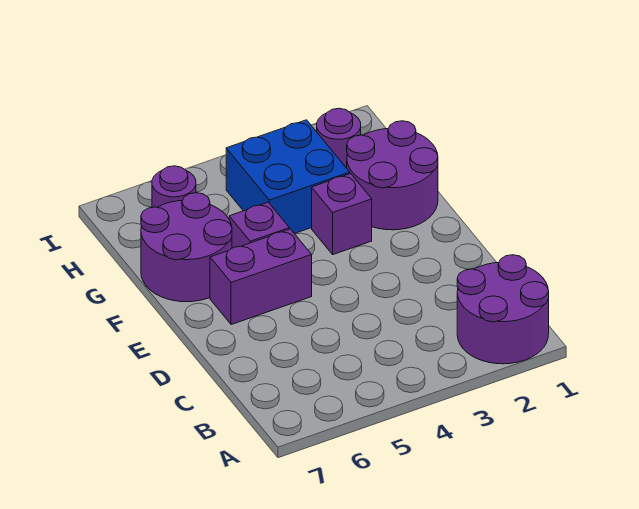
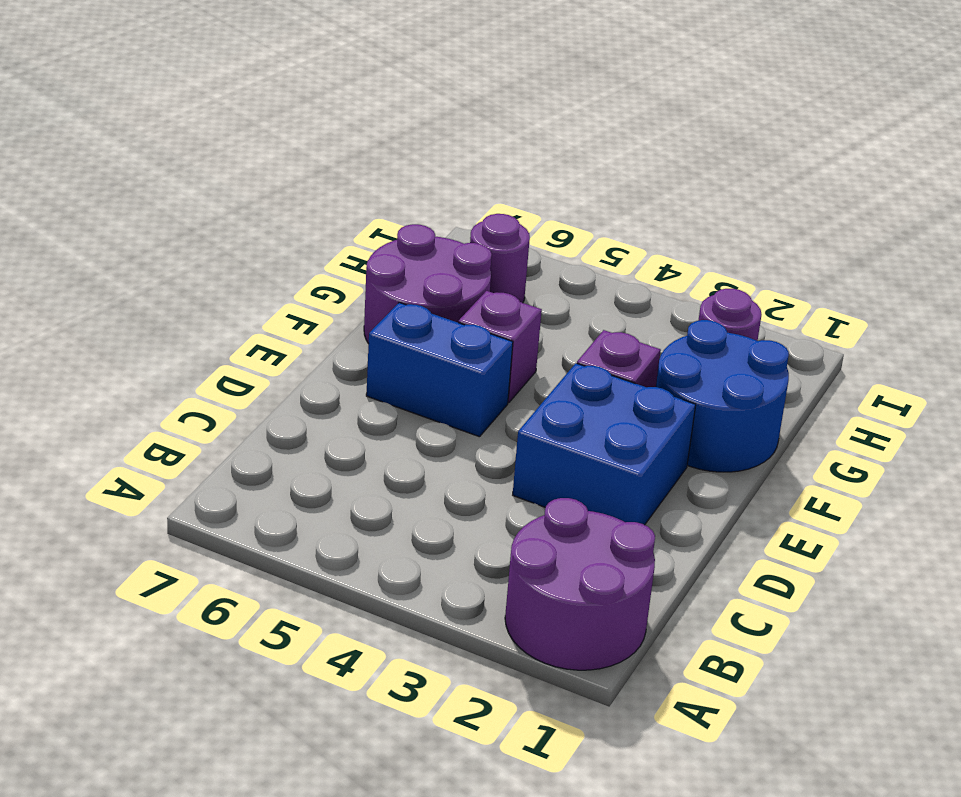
purple brick E5:E6 level 1 -> blue brick E5:E6 level 1
purple round brick F1:G2 level 1 -> blue round brick F1:G2 level 1
blue brick G3:H4 level 1 -> blue brick D2:E3 level 1

